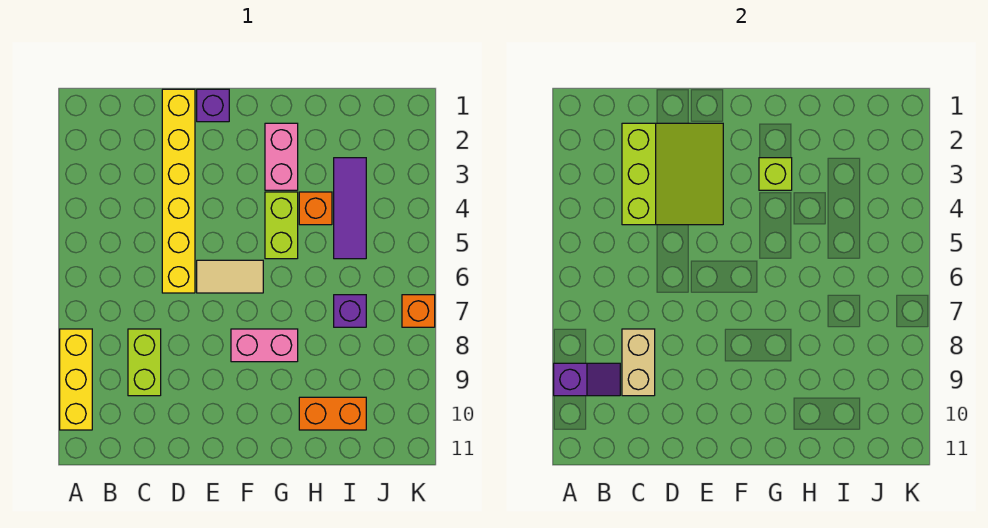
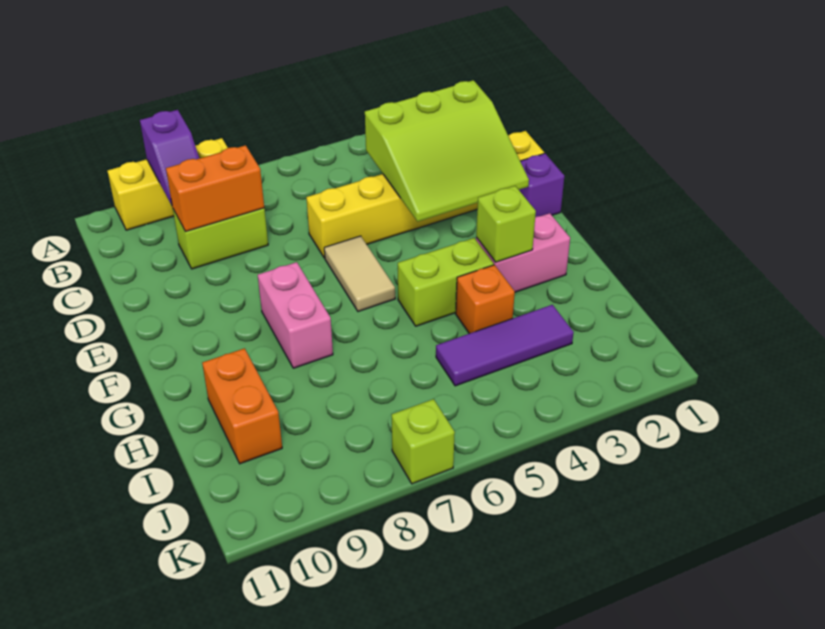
tan brick C8:C9 level 2 -> orange brick C8:C9 level 2
purple brick I7 level 1 -> none
orange brick K7 level 1 -> lime brick K7 level 1

